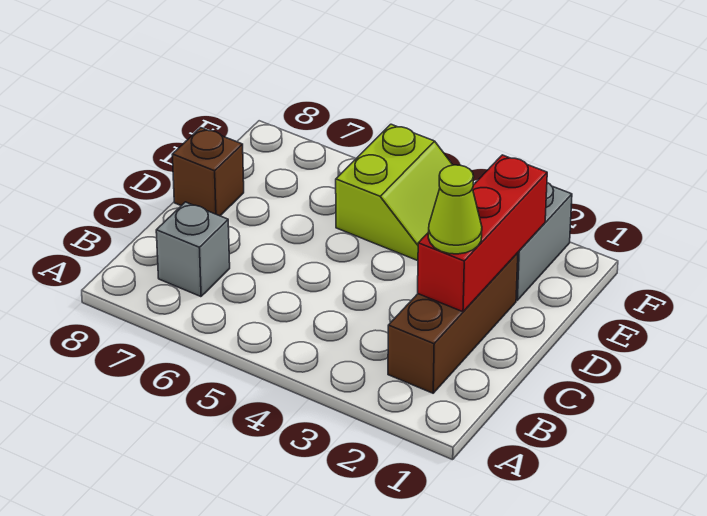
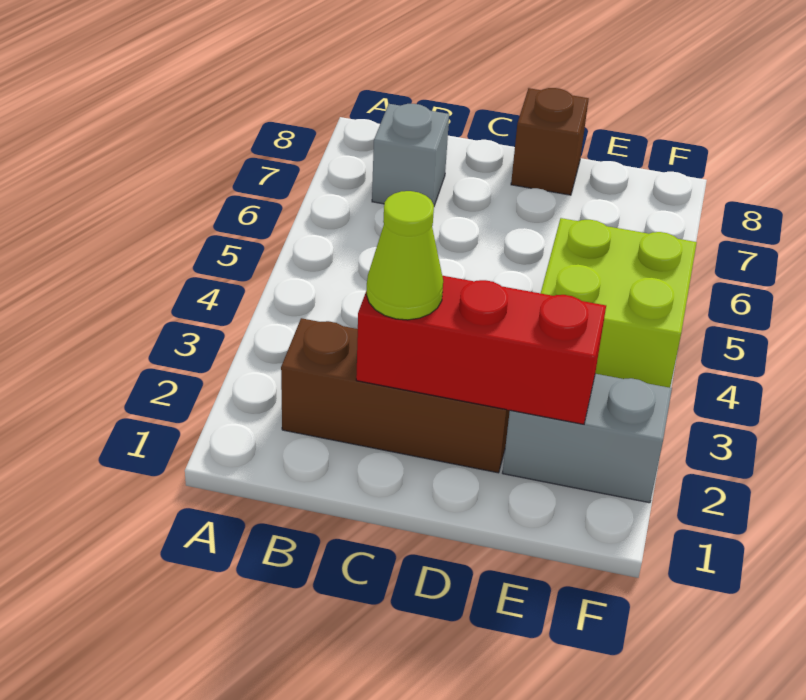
lime slope E4:F5 level 1 top 5 -> lime brick E4:F5 level 1

